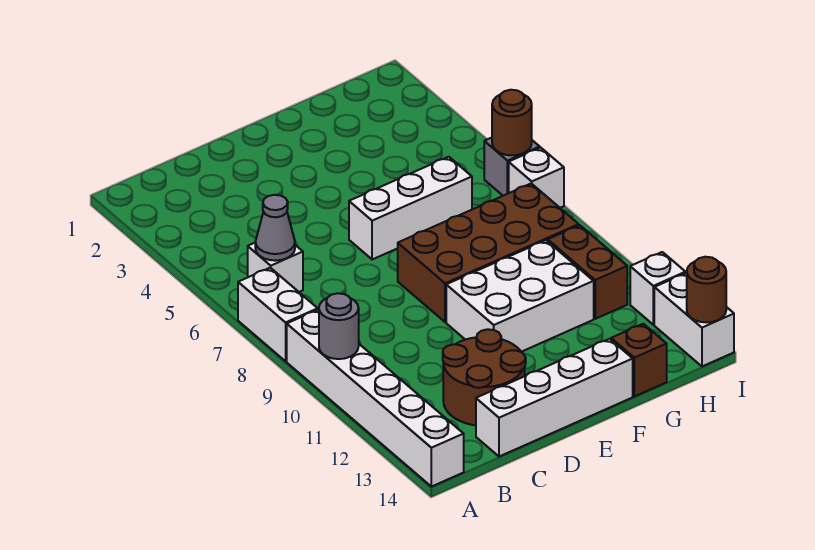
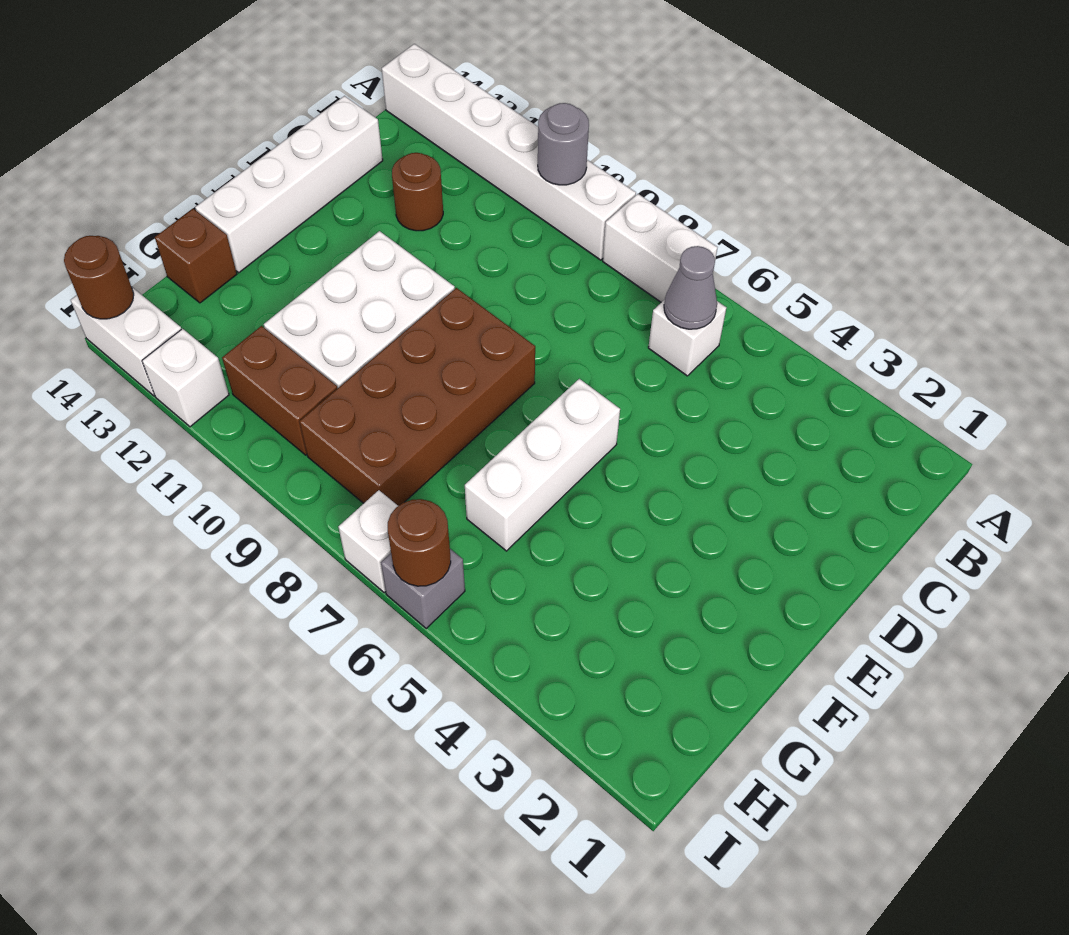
brown round brick C12:D13 level 1 -> brown round brick C12 level 1

